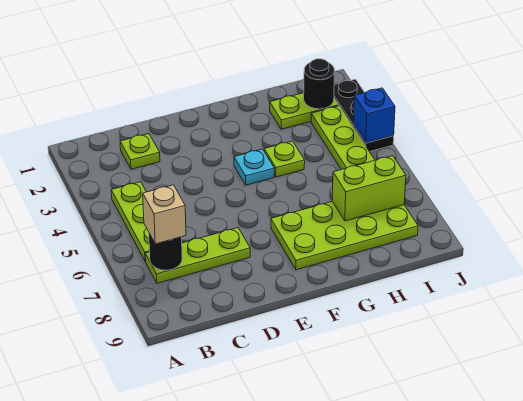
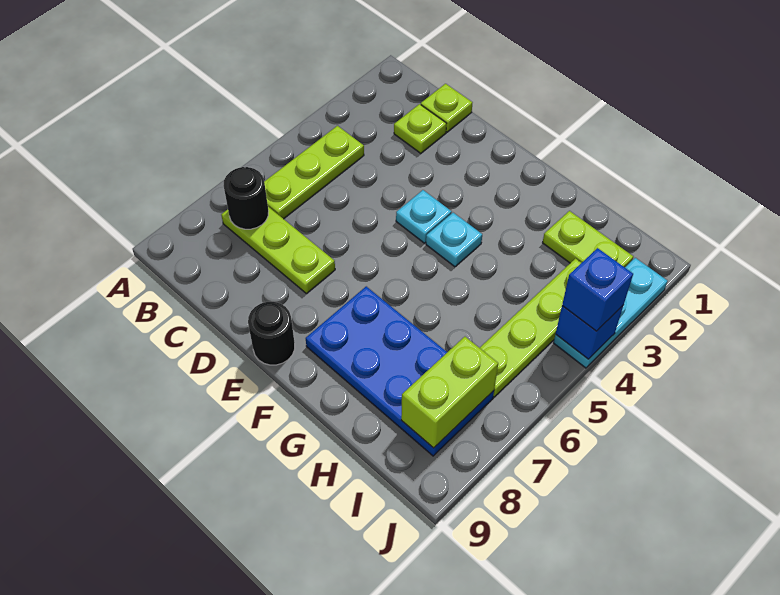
tan brick B7 level 3 -> none
none -> cyan plate E4 level 1
lime plate F7:I8 level 1 -> blue plate F7:I8 level 1
lime plate G4 level 1 -> lime plate C1 level 1
lime brick H7:I7 level 2 -> lime brick I7:I8 level 2
black round brick I2 level 2 -> black round brick E9 level 1
black plate J2:J4 level 1 -> cyan plate J2:J4 level 1
none -> blue brick J4 level 3

